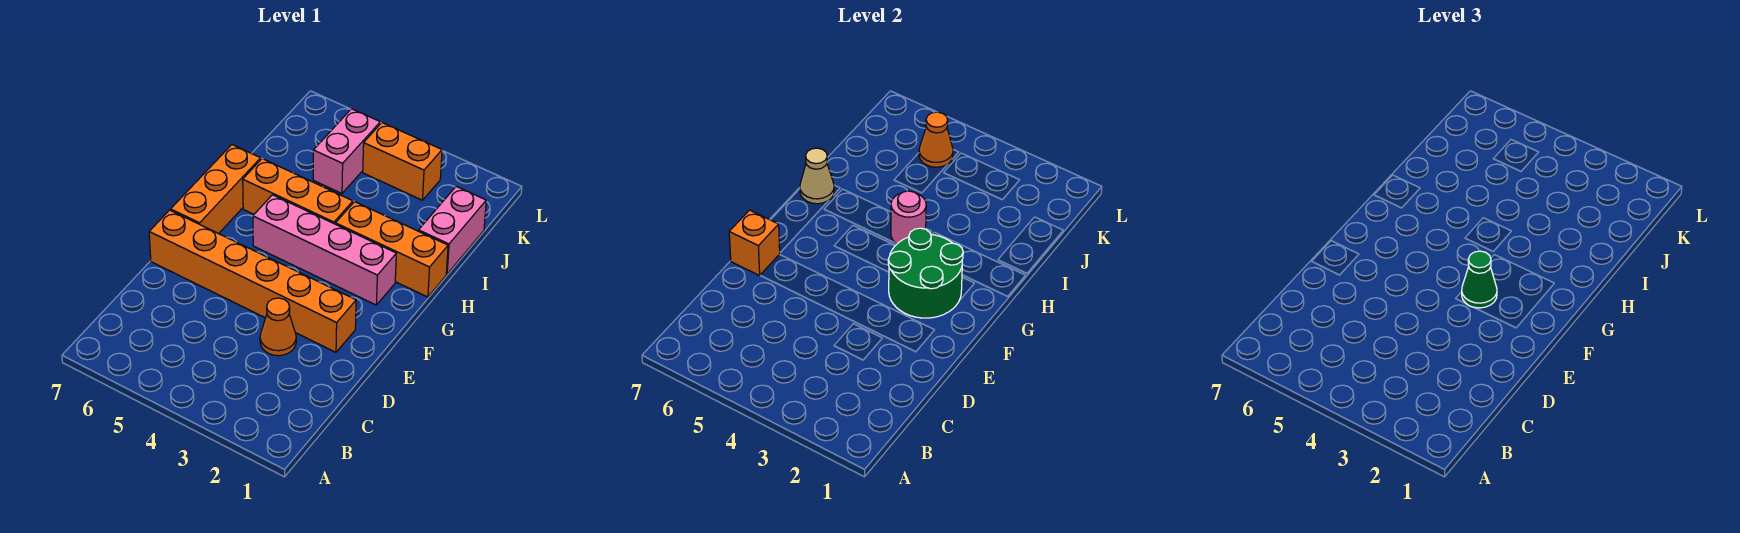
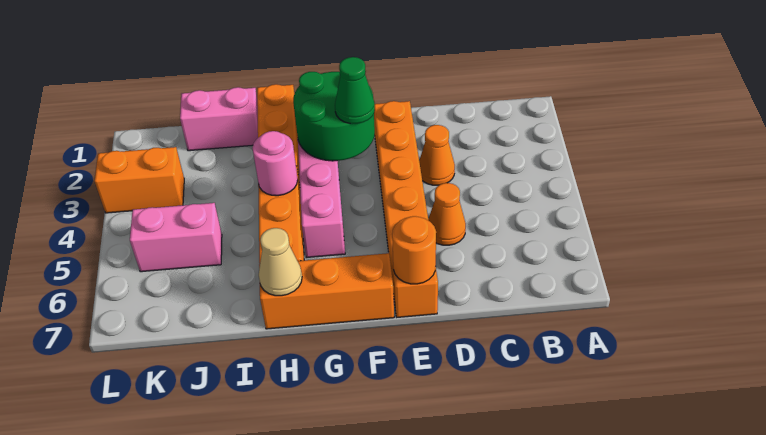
orange brick E7 level 2 -> orange round brick E7 level 2
orange brick K3:K4 level 1 -> orange brick K3:L3 level 1
orange cone K5 level 2 -> orange cone D5 level 1

